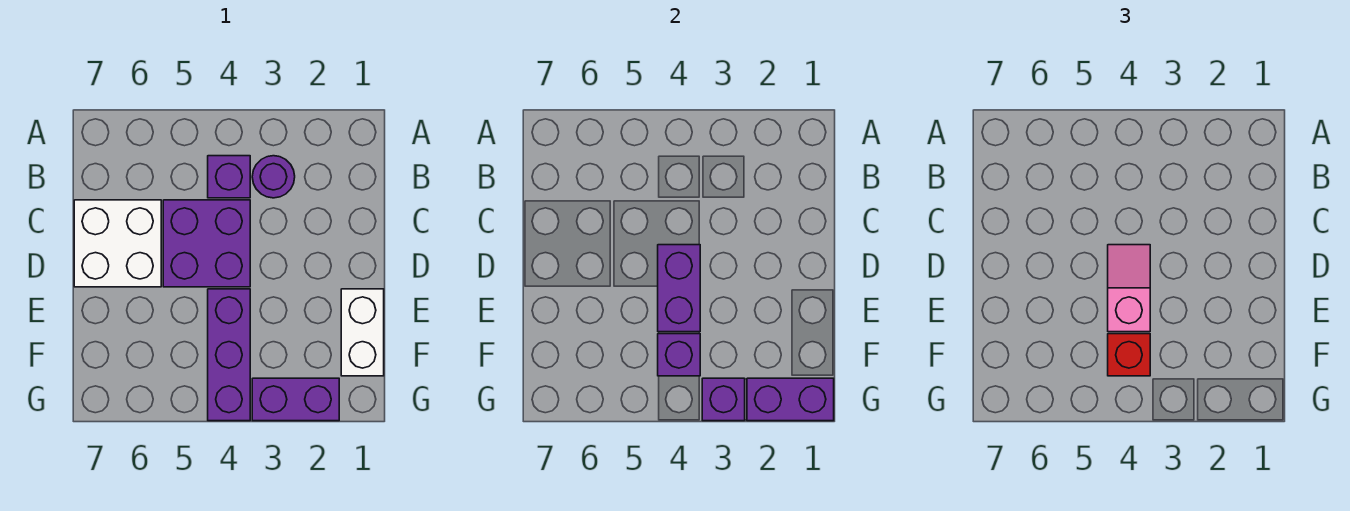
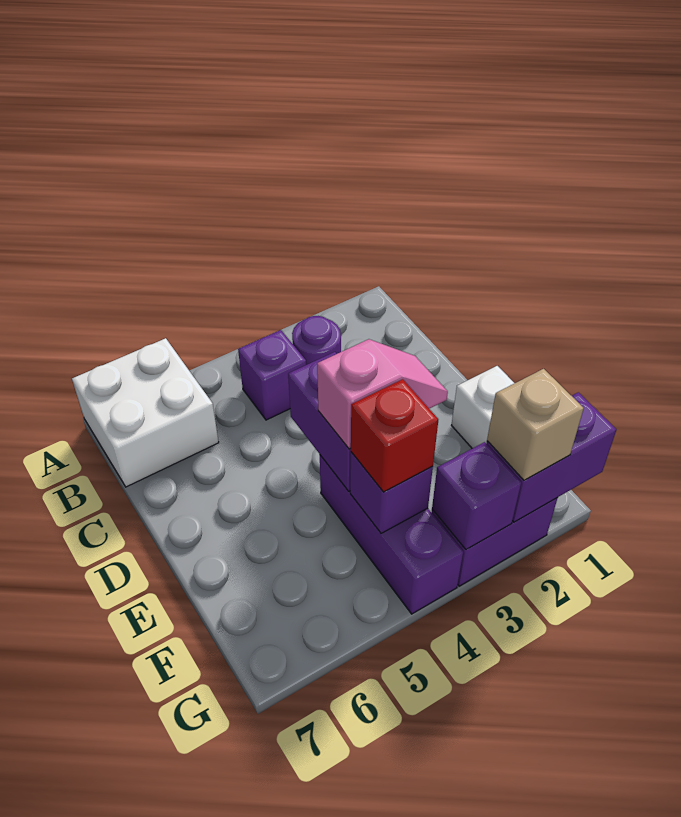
purple brick C4:D5 level 1 -> none
white brick C6:D7 level 1 -> white brick A6:B7 level 1
pink slope D4:E4 level 3 top E -> pink slope E3:E4 level 3 top 4
none -> tan brick G2 level 3

